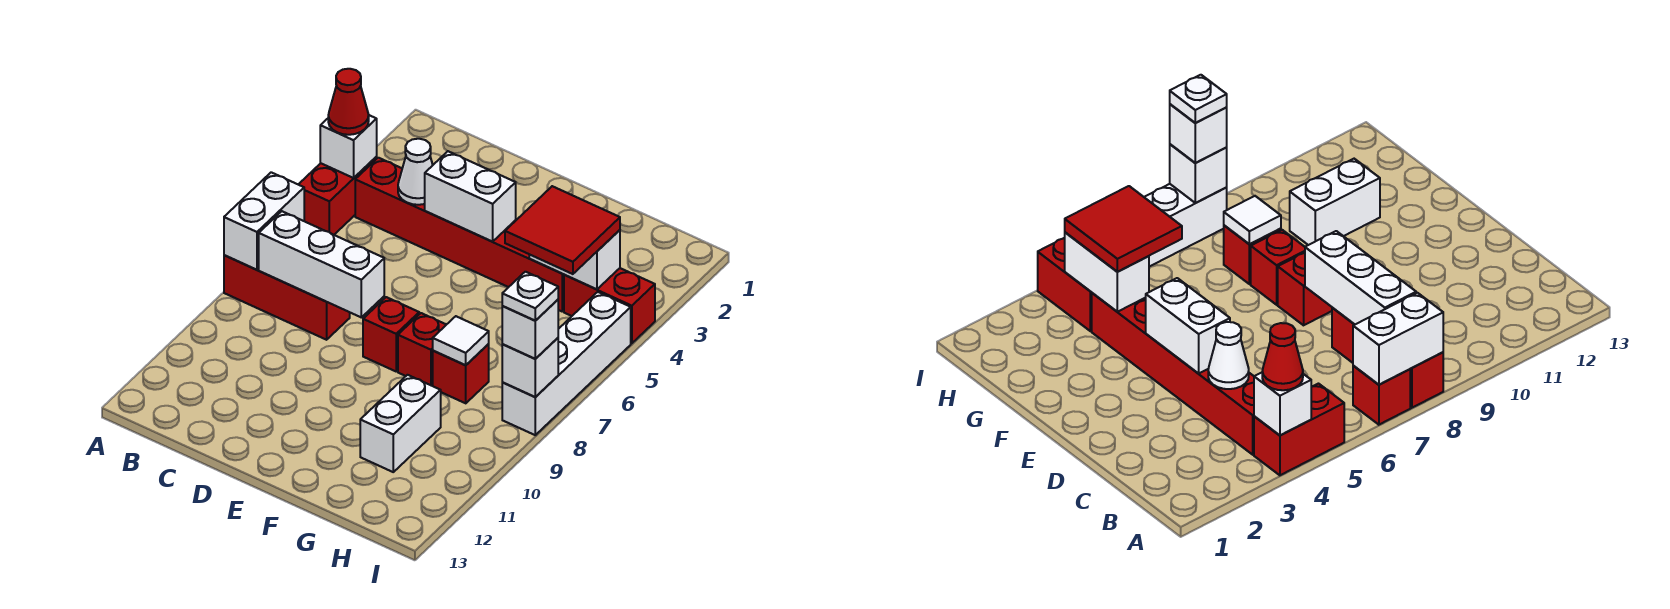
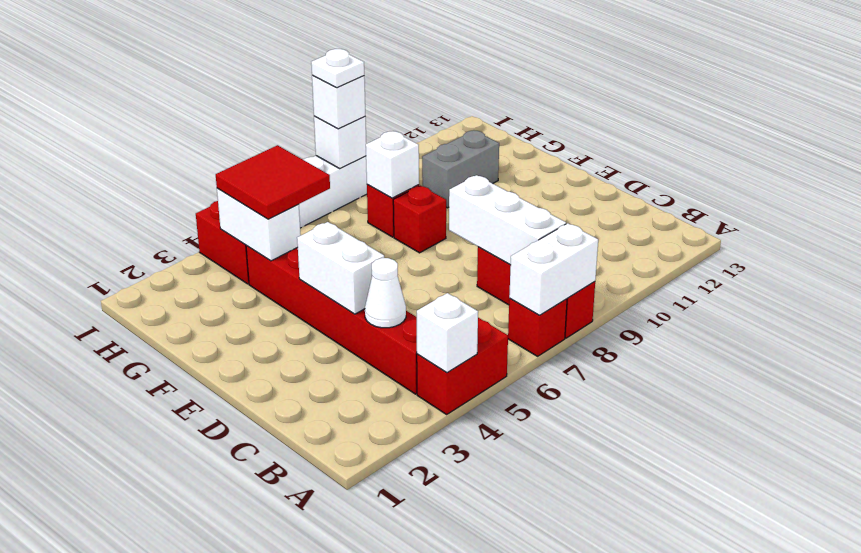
red cone A4 level 3 -> none
red brick E8 level 1 -> none
white tile G8 level 2 -> white brick G8 level 2
white brick G10:G11 level 1 -> grey brick G10:G11 level 1

